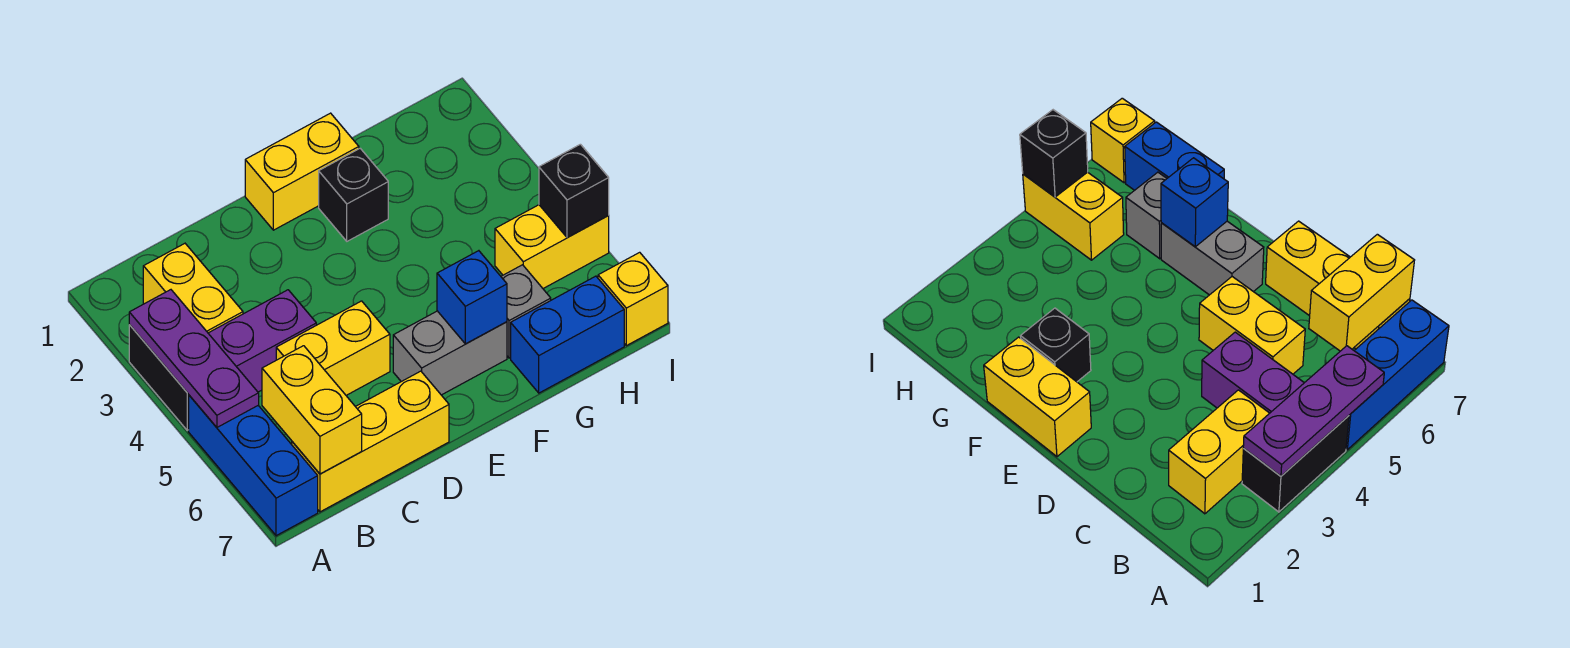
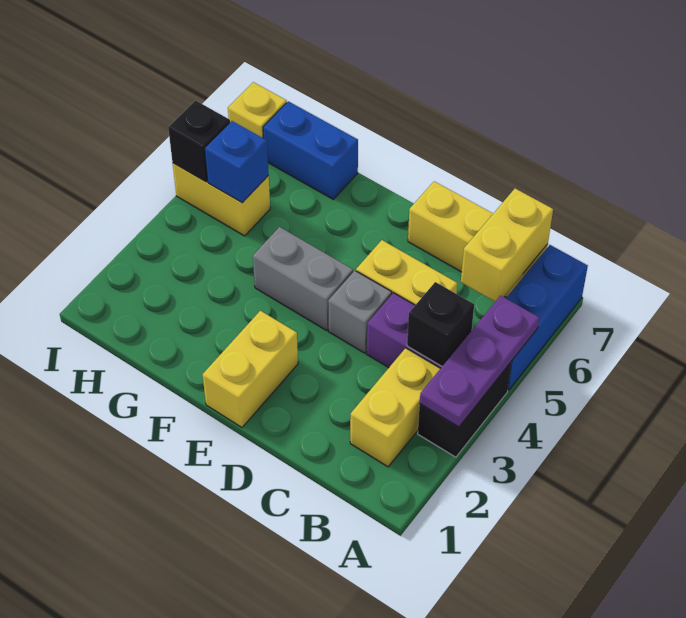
yellow brick E1:F1 level 1 -> yellow brick E1:E2 level 1
grey brick E6:F6 level 1 -> grey brick E4:F4 level 1
black brick F2 level 1 -> black brick B4 level 2
blue brick F6 level 2 -> blue brick H5 level 2
grey brick G6 level 1 -> grey brick D4 level 1

